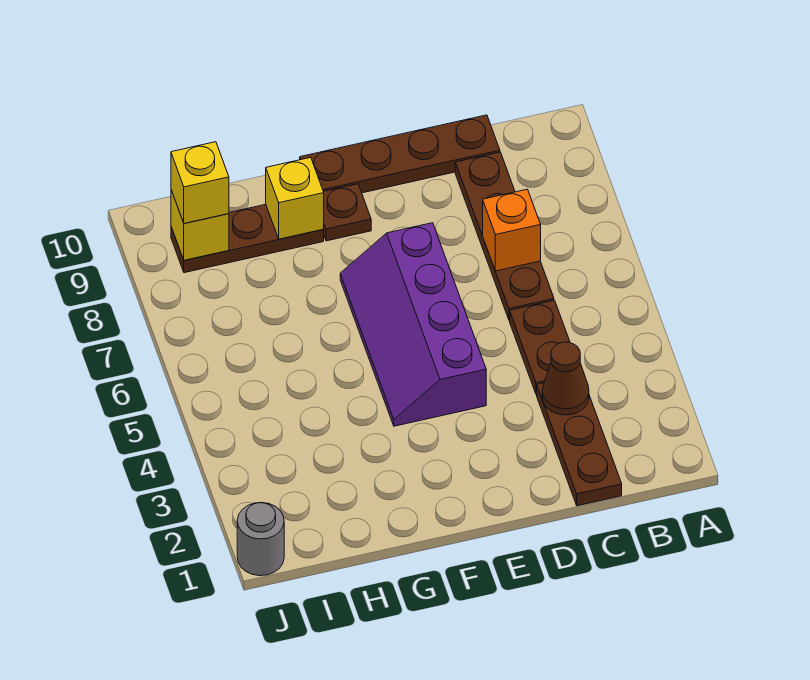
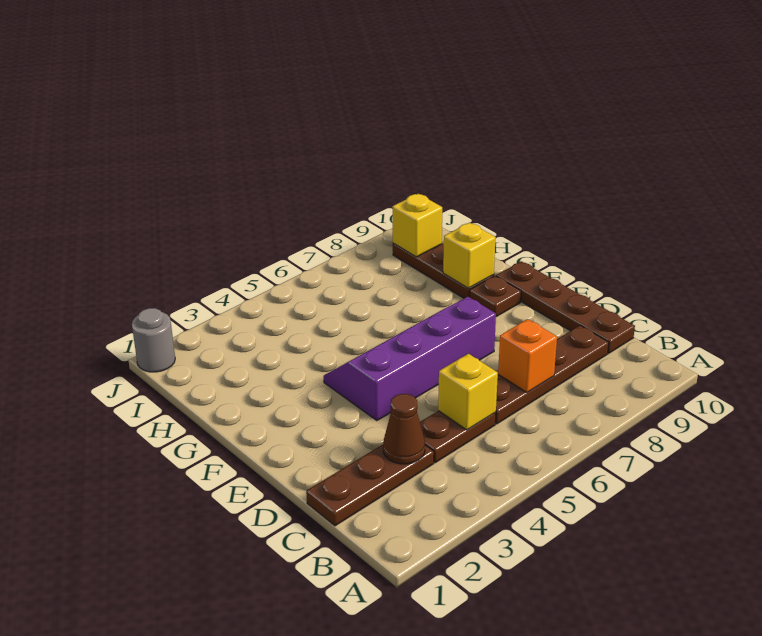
yellow brick I9 level 3 -> yellow brick C5 level 2

